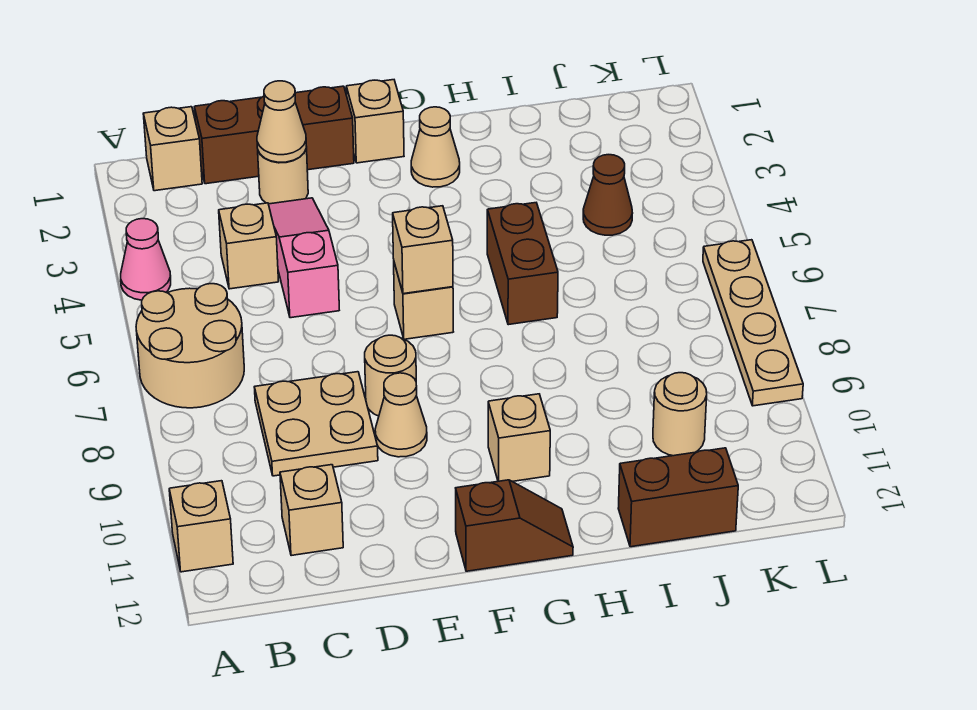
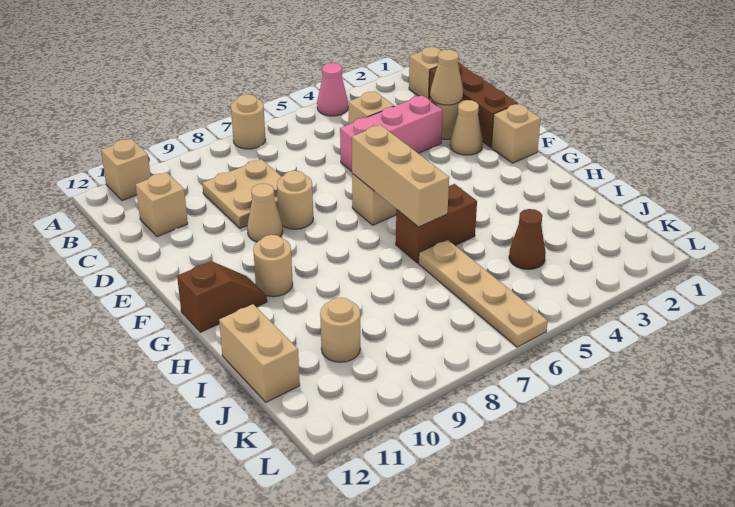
tan round brick A6:B7 level 1 -> tan round brick A7 level 1
pink slope D3:D5 level 1 top 5 -> pink brick D3:D5 level 1
tan brick F6 level 2 -> tan brick F6:H6 level 2
brown slope F12:G12 level 1 top F -> brown slope G11:G12 level 1 top 12
tan cone G2 level 1 -> tan cone E2 level 1
tan brick G10 level 1 -> tan round brick G10 level 1
brown brick I12:J12 level 1 -> tan brick I12:J12 level 1
tan plate L6:L9 level 1 -> tan plate I6:L6 level 1

